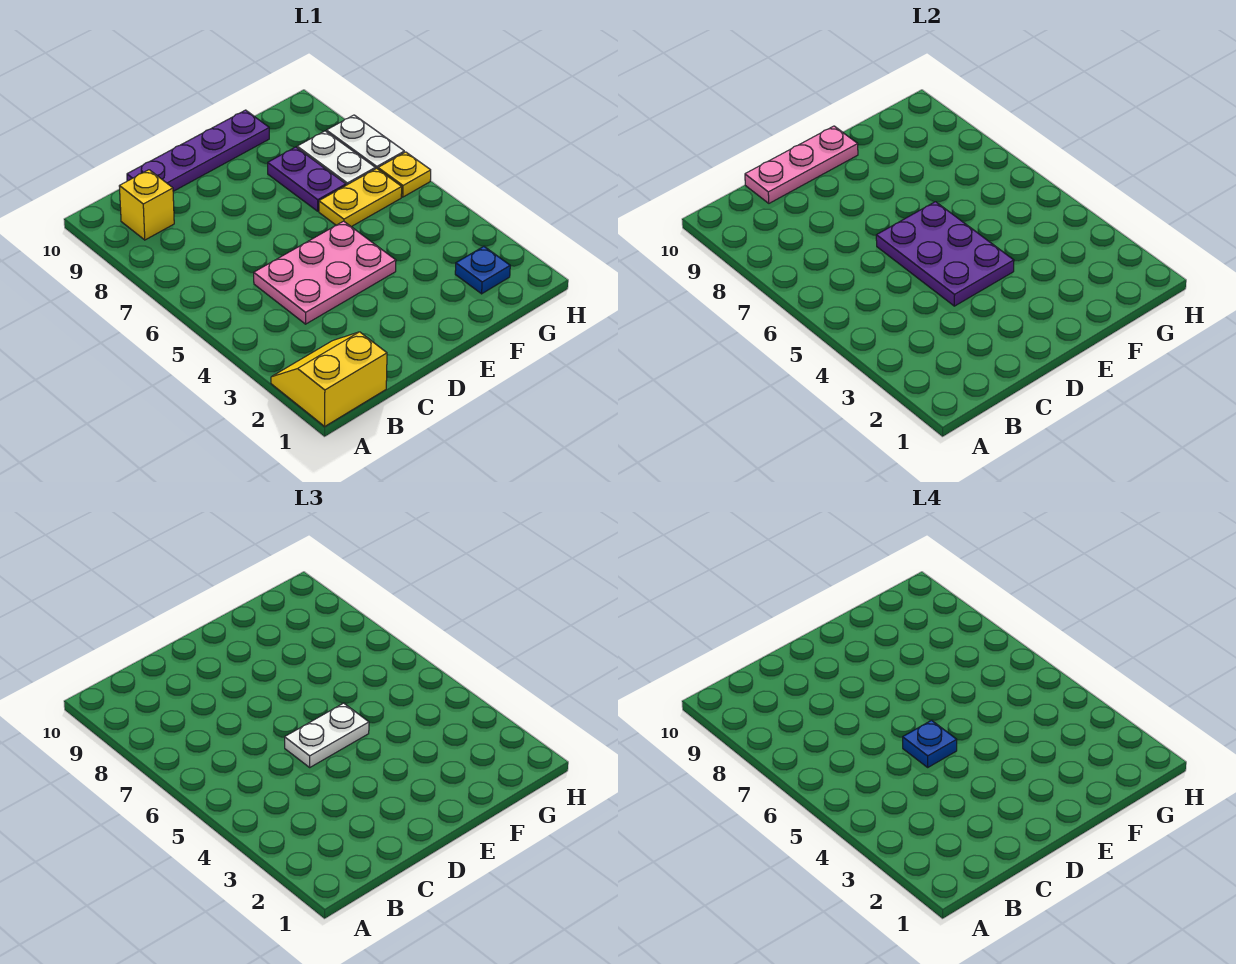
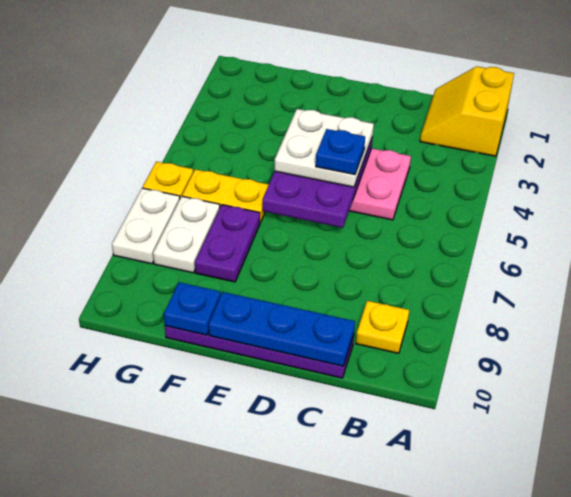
yellow slope A1:B2 level 1 top 1 -> yellow slope A1:B2 level 1 top A
yellow brick B9 level 1 -> yellow plate B9 level 1
pink plate C10:E10 level 2 -> blue plate C10:E10 level 2
white plate D5:E5 level 3 -> white plate D4:E5 level 3
blue plate G2 level 1 -> blue plate F10 level 2

